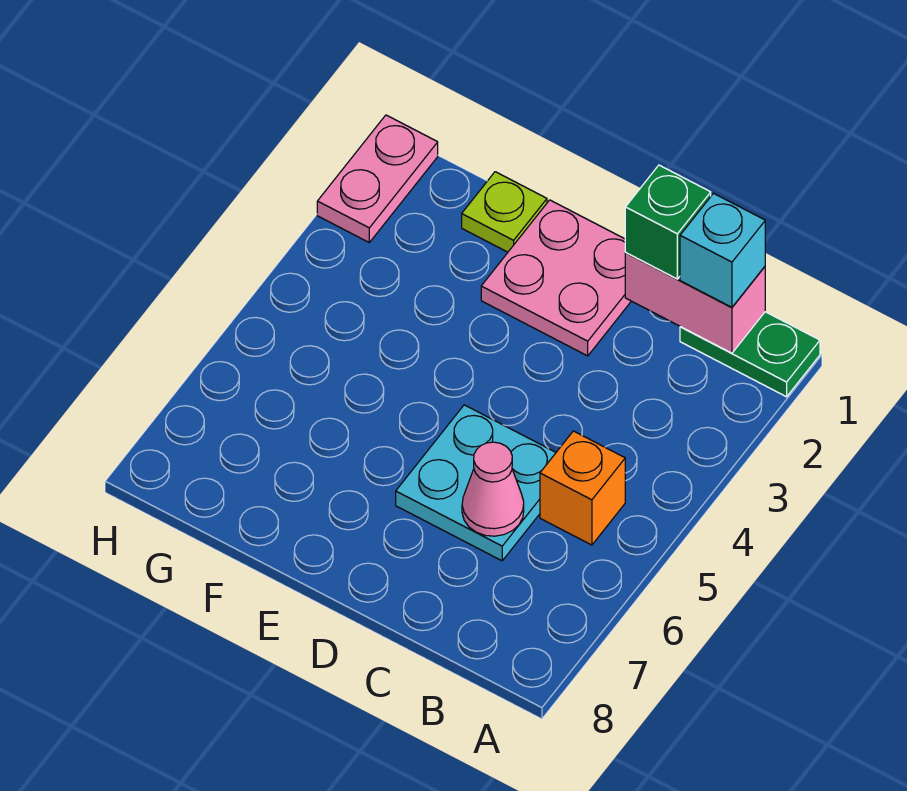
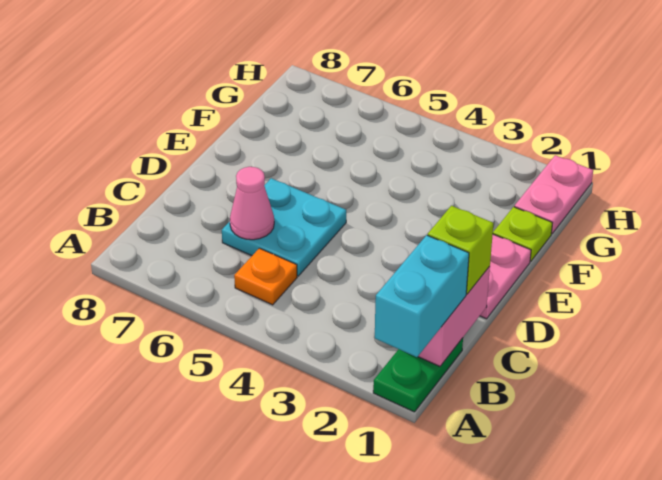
cyan brick B1 level 3 -> cyan brick A1:B1 level 3
orange brick B5 level 1 -> orange plate B5 level 1
green brick C1 level 3 -> lime brick C1 level 3
pink plate H1:H2 level 1 -> pink plate G1:H1 level 1

